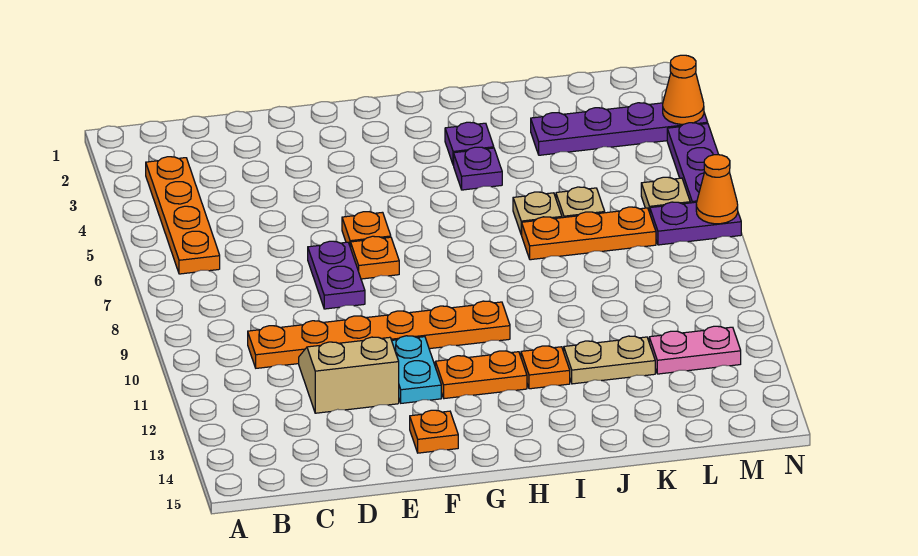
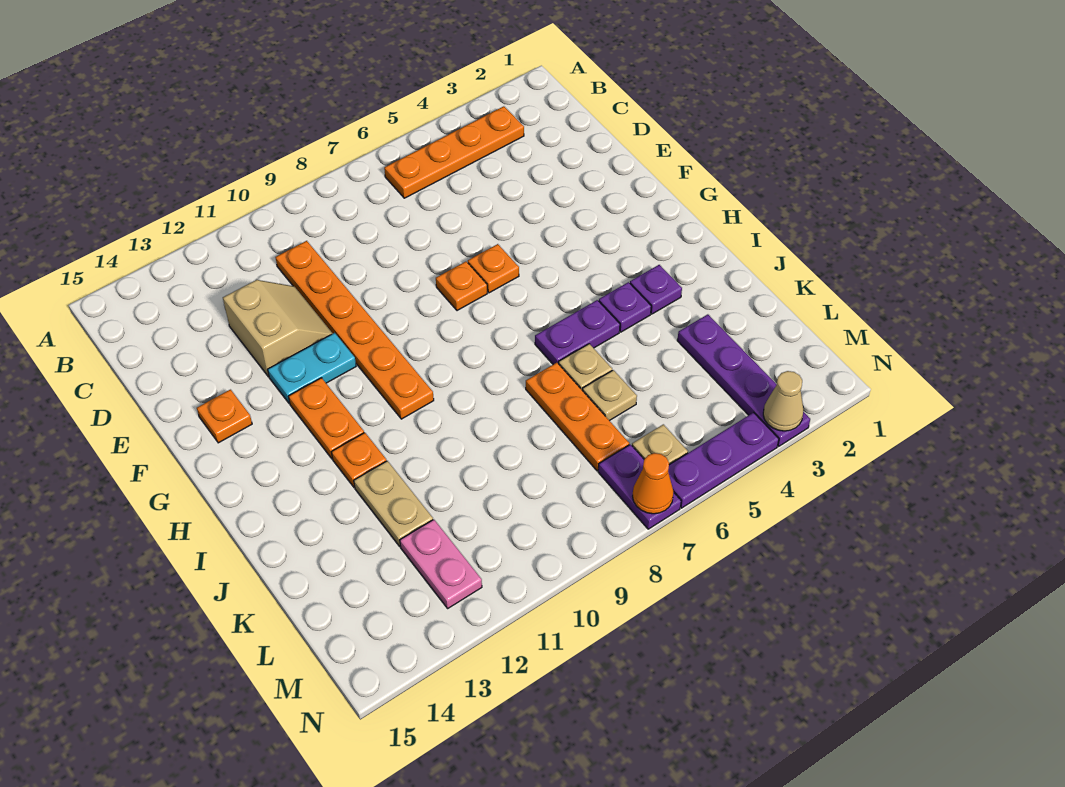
purple plate E7:E8 level 1 -> purple plate I5:I6 level 1
orange cone N3 level 2 -> tan cone N3 level 2

